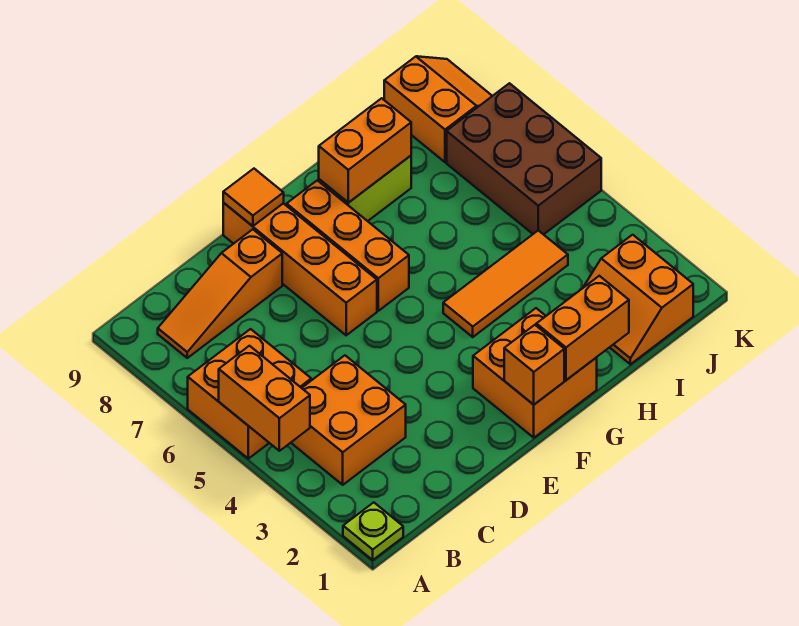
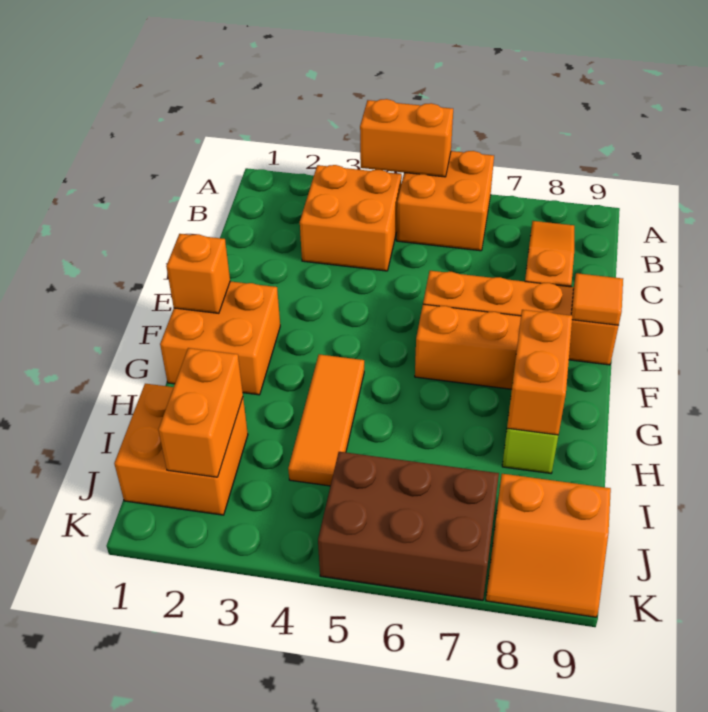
lime plate A1 level 1 -> none
orange brick G1:H1 level 2 -> orange brick I2:J2 level 2
orange slope I1:J2 level 1 top J -> orange brick I1:J2 level 1

